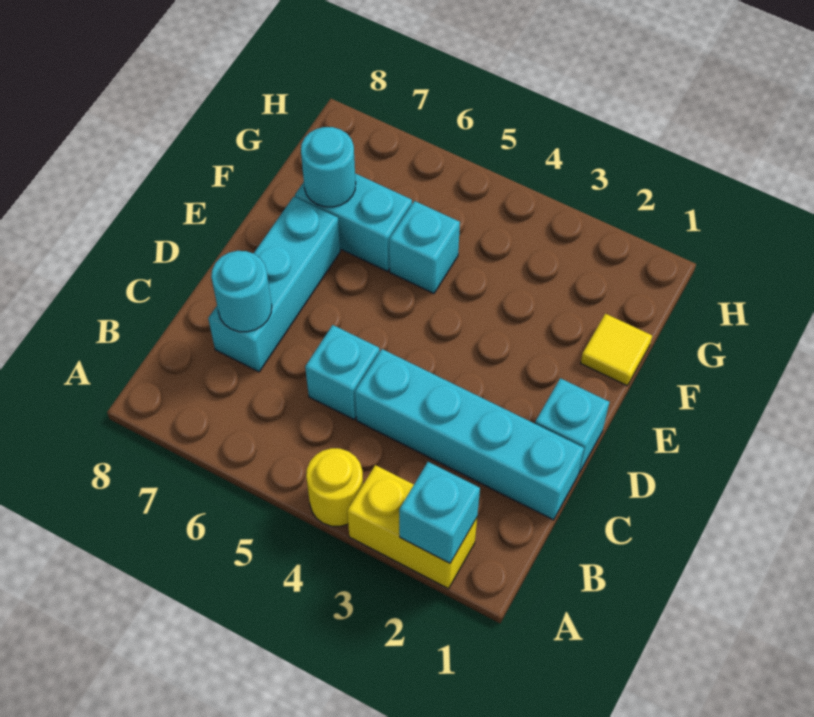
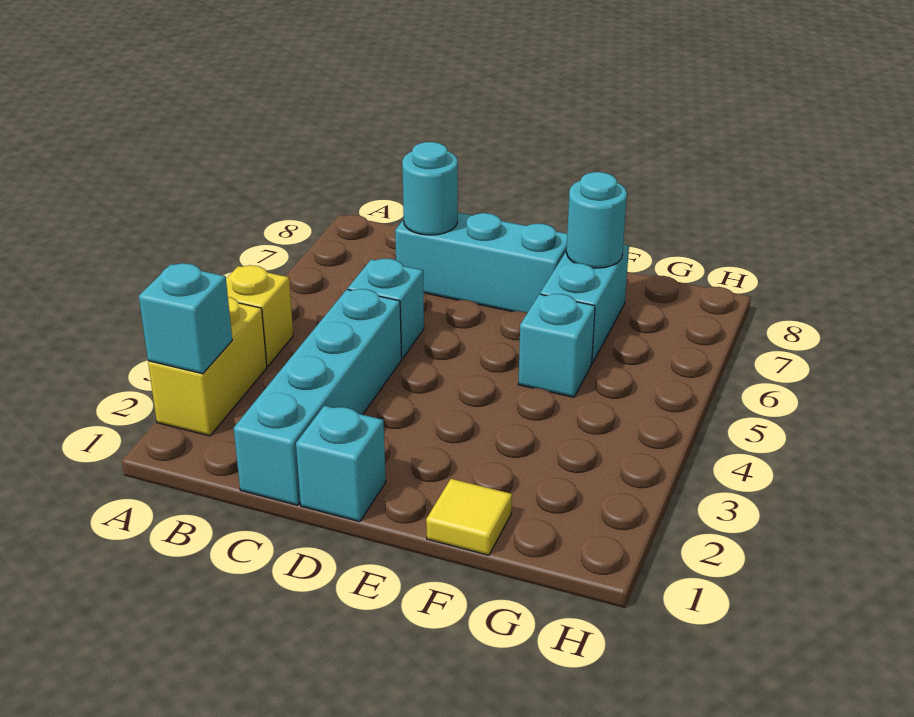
yellow round brick A4 level 1 -> yellow brick A4 level 1

